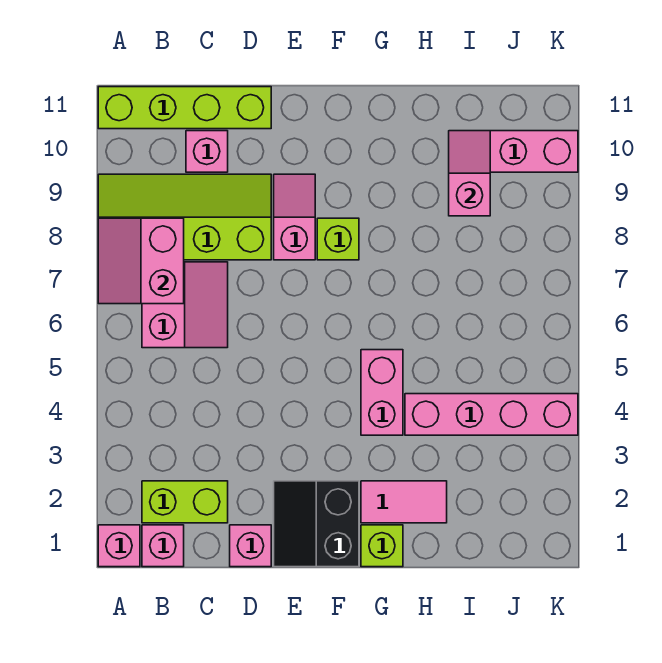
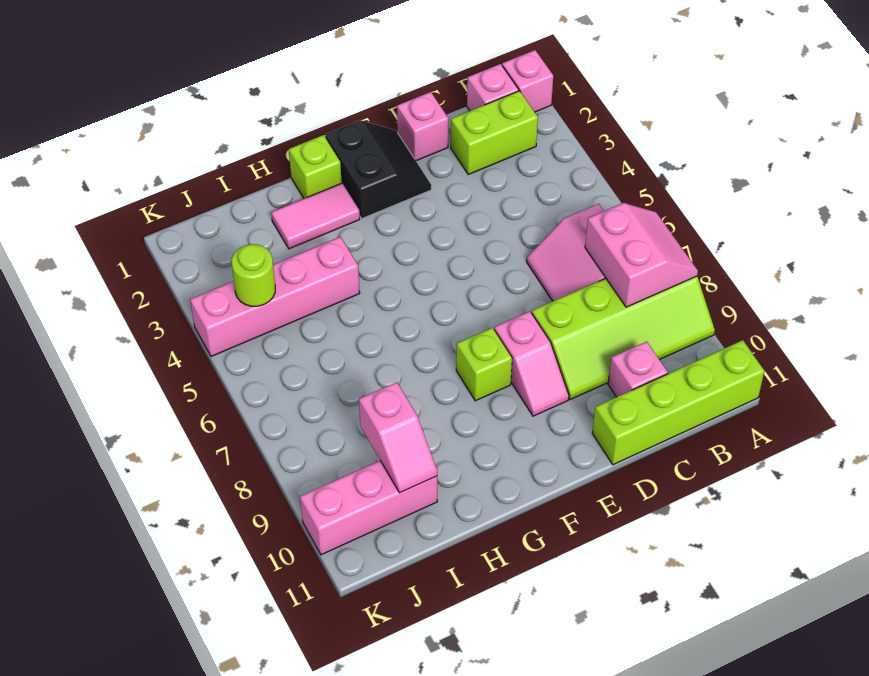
pink brick G4:G5 level 1 -> none
none -> lime round brick J4 level 2

